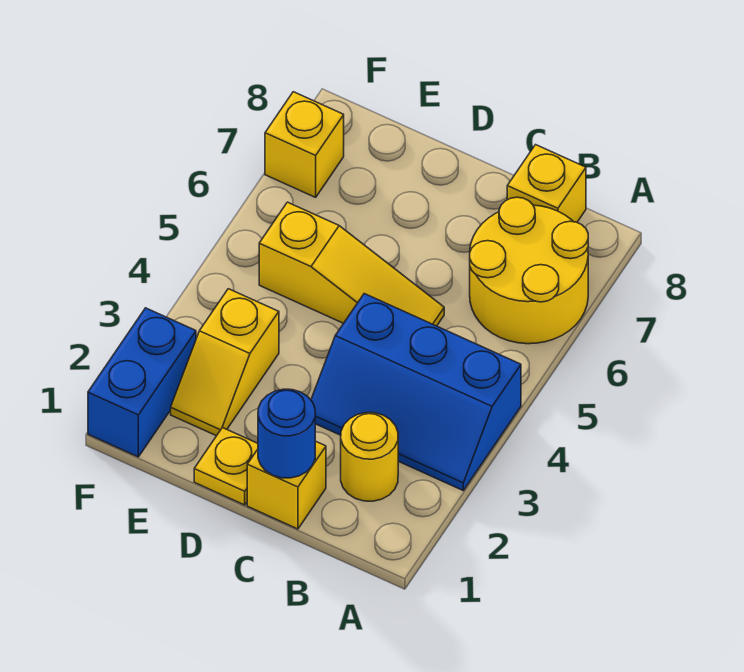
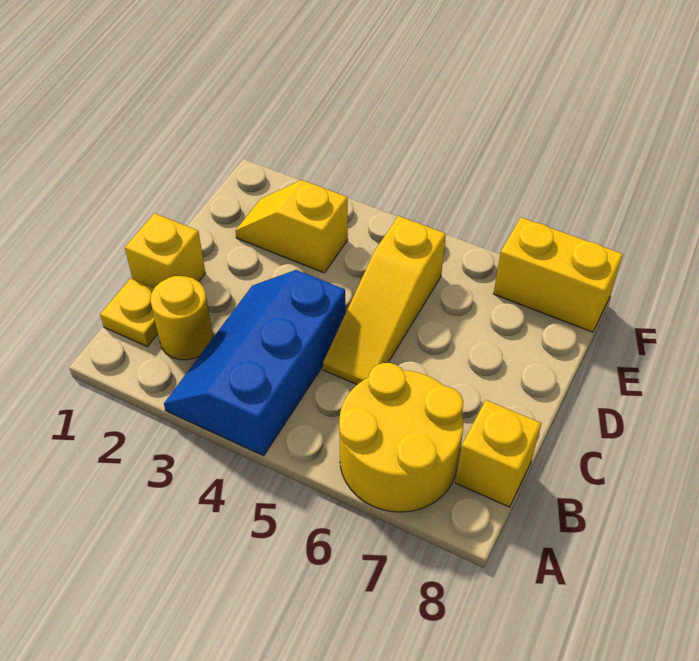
blue round brick C1 level 2 -> none
yellow plate D1 level 1 -> yellow plate B1 level 1
blue brick F1:F2 level 1 -> none
yellow brick F7 level 1 -> yellow brick F7:F8 level 1

